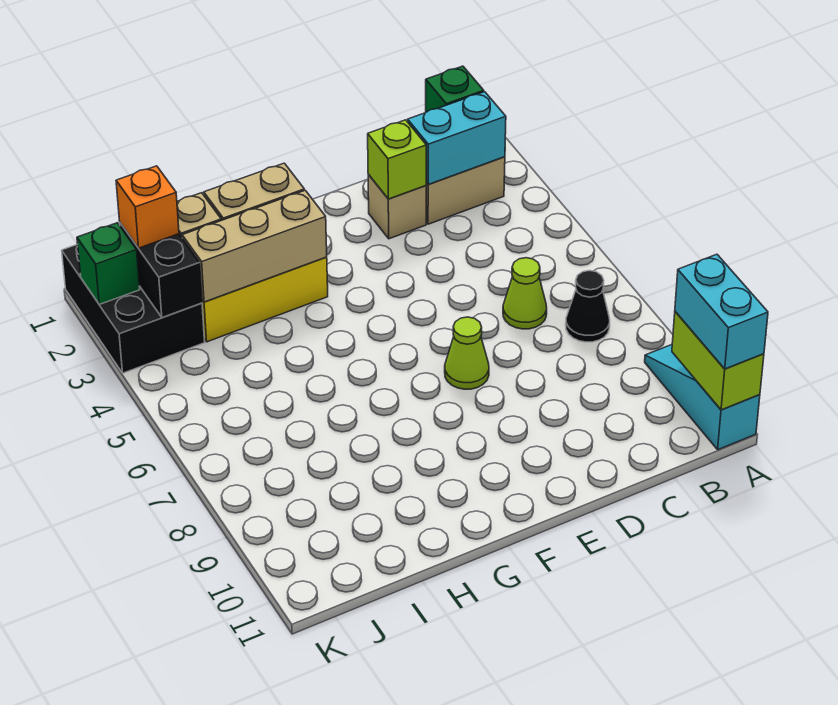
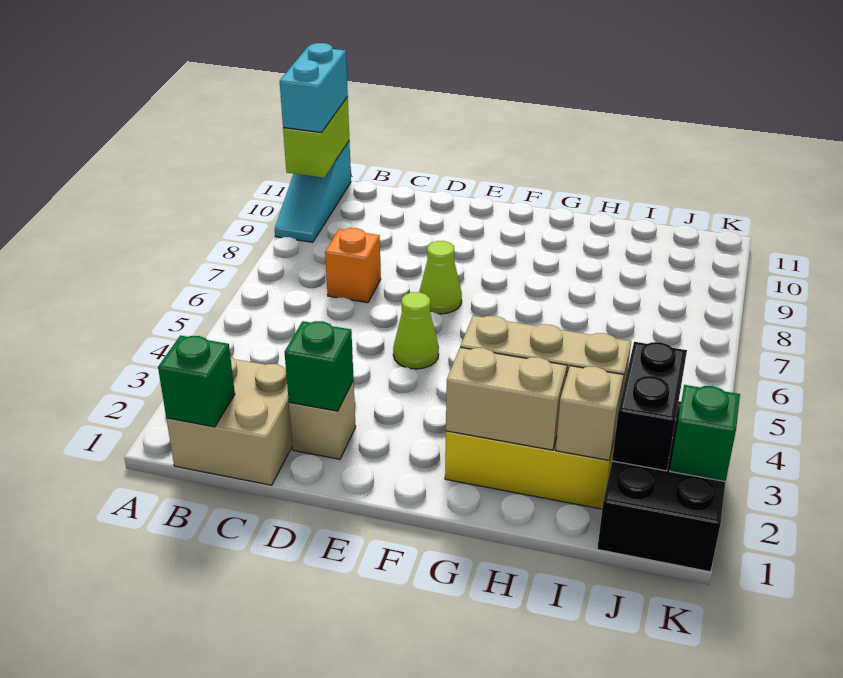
cyan brick B2:C2 level 2 -> none
black cone B7 level 1 -> none
lime cone C6 level 1 -> lime cone E5 level 1
lime brick D2 level 2 -> green brick D2 level 2
orange brick J2 level 3 -> orange brick C7 level 1

